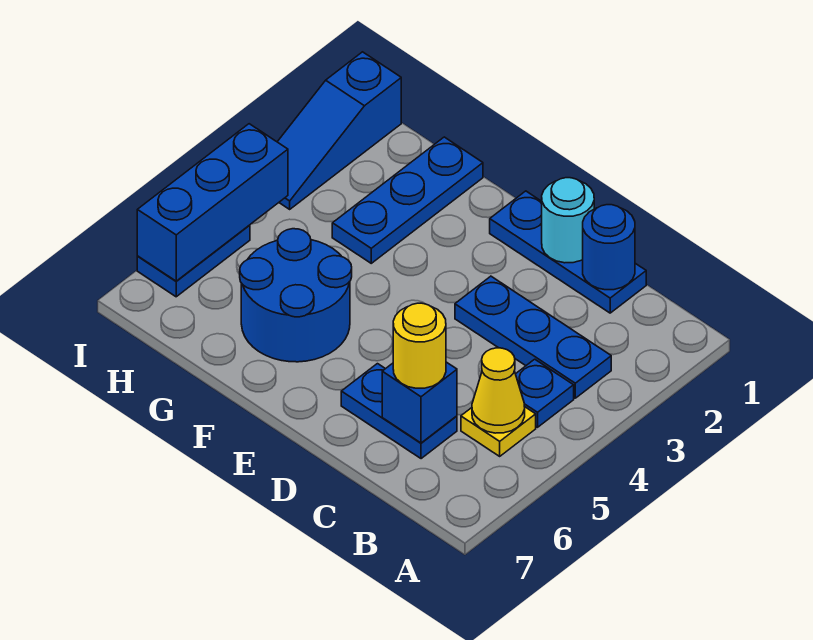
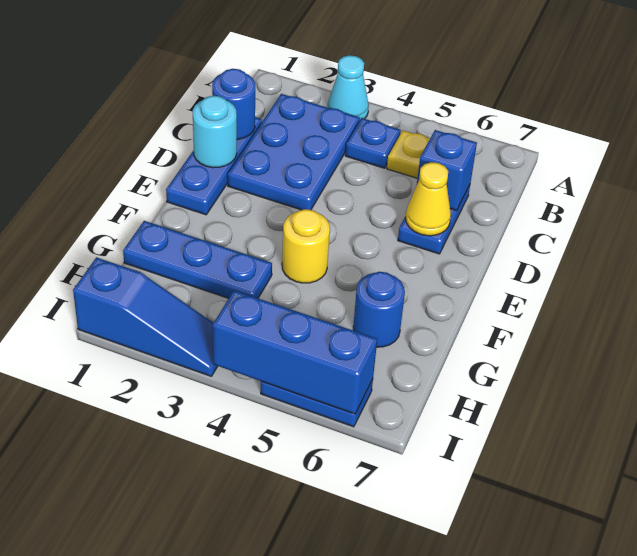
none -> cyan cone A3 level 1
blue plate B3:D3 level 1 -> blue plate B2:D3 level 1
yellow cone B5 level 2 -> yellow cone D6 level 2
yellow round brick C6 level 3 -> yellow round brick F4 level 1
blue round brick F5:G6 level 1 -> blue round brick G6 level 1

